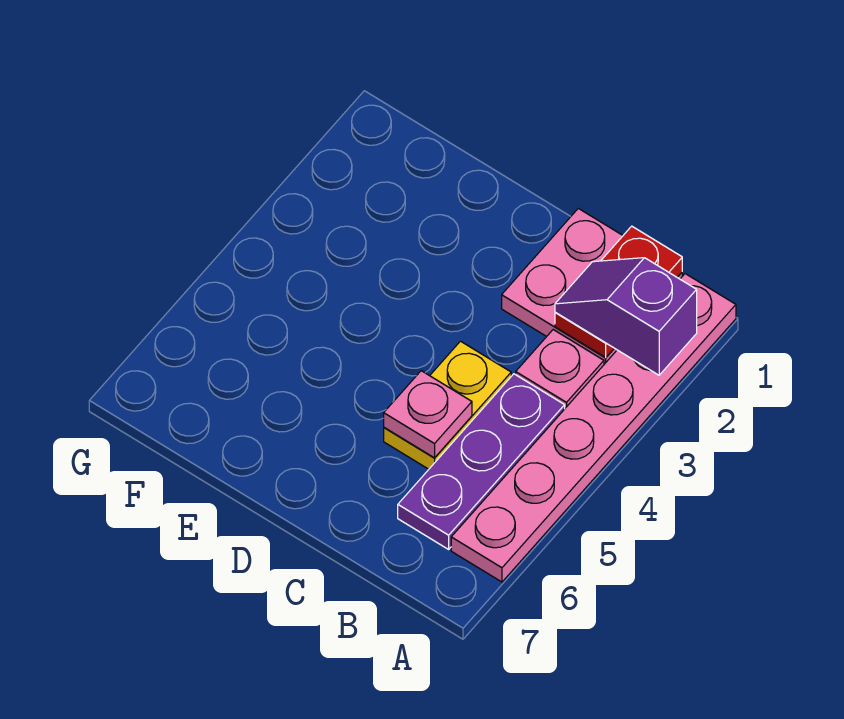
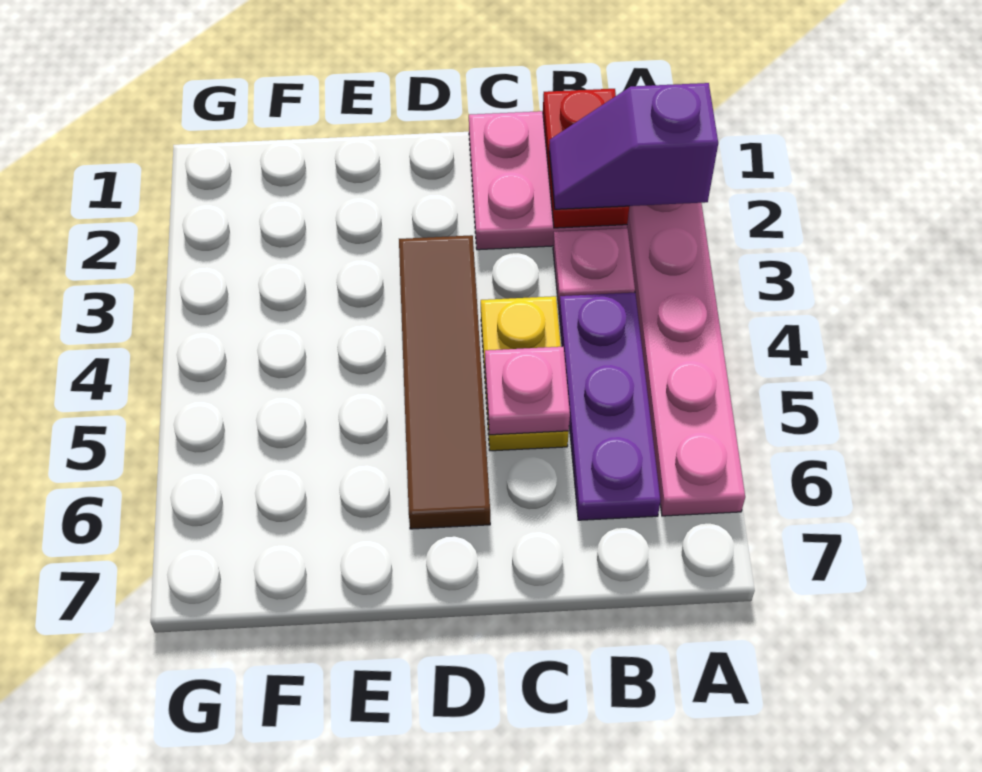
none -> brown tile D3:D6 level 1

